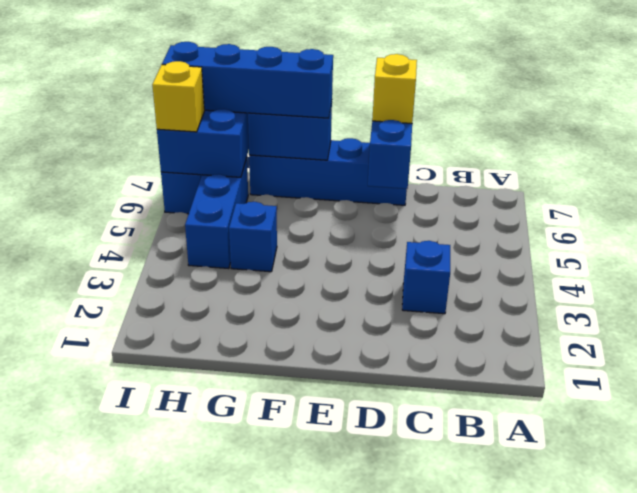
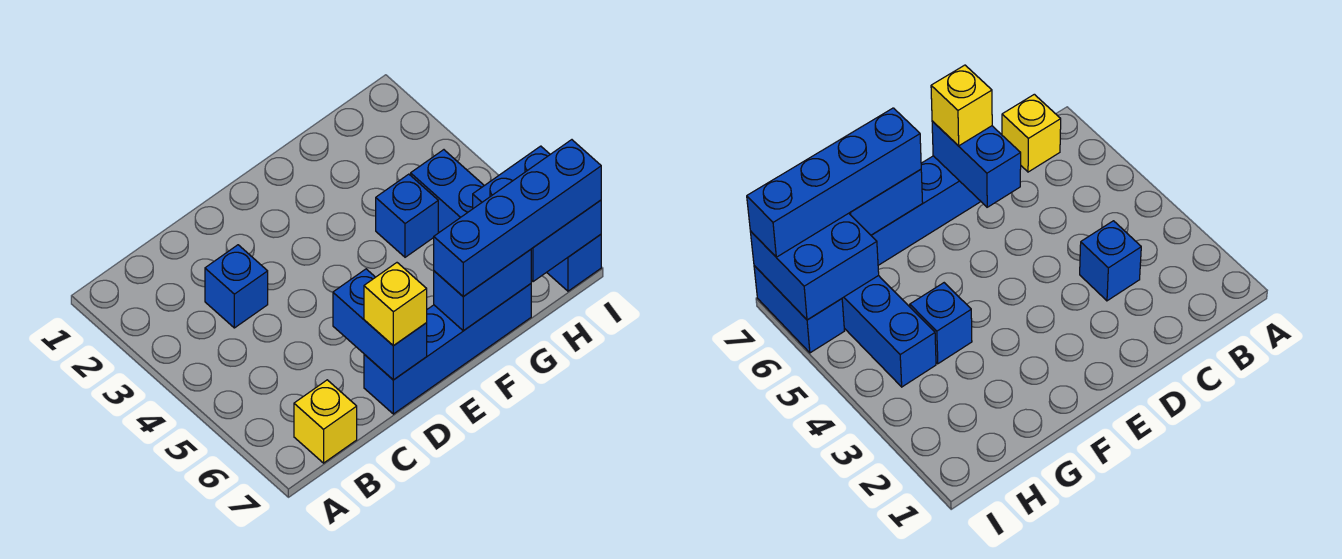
yellow brick I6 level 3 -> yellow brick B7 level 1

